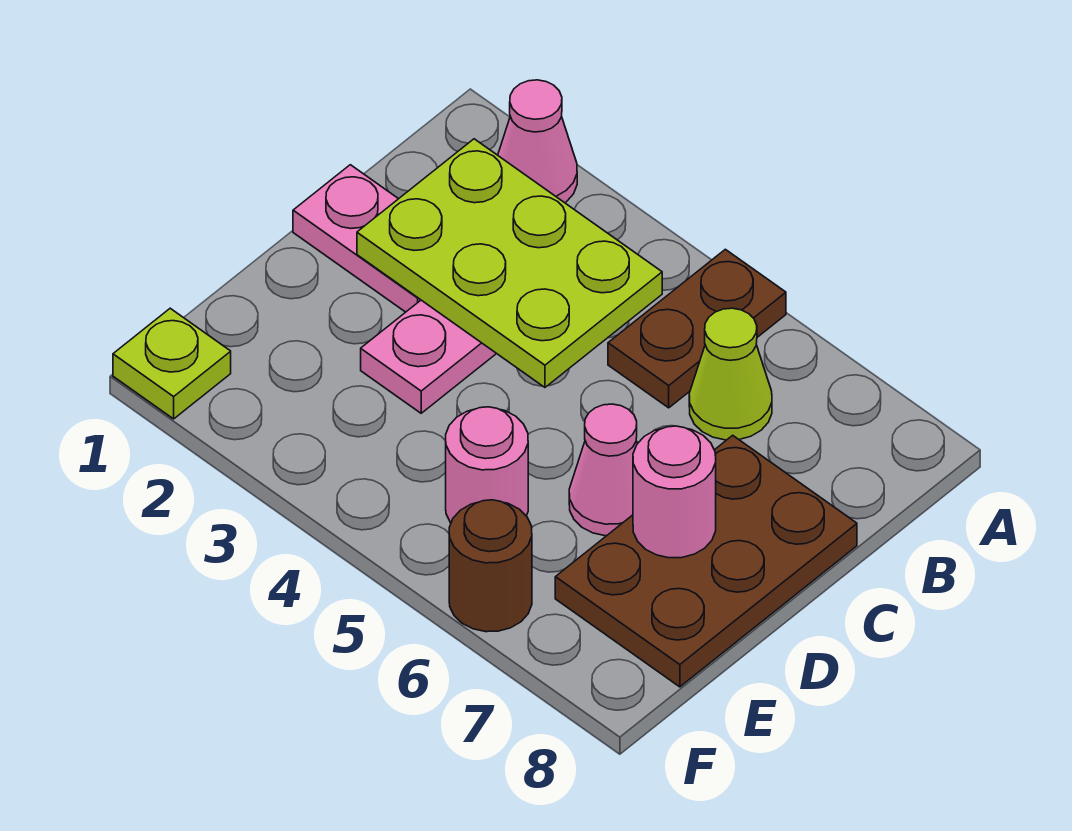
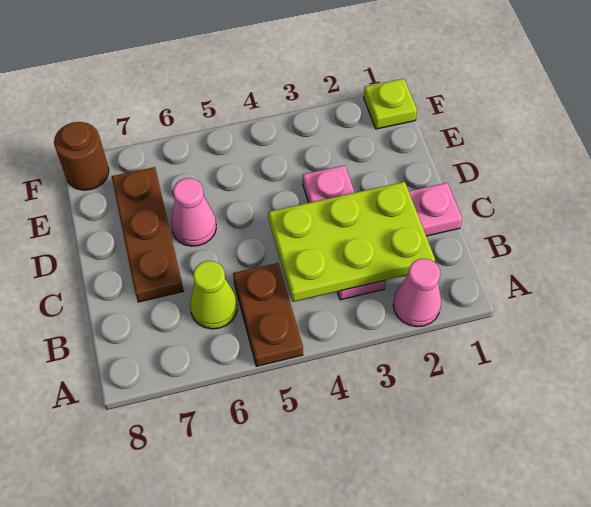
brown plate C7:E8 level 1 -> brown plate C7:E7 level 1
pink round brick D7 level 2 -> none
pink round brick E5 level 1 -> none
brown round brick F6 level 1 -> brown round brick F8 level 1

